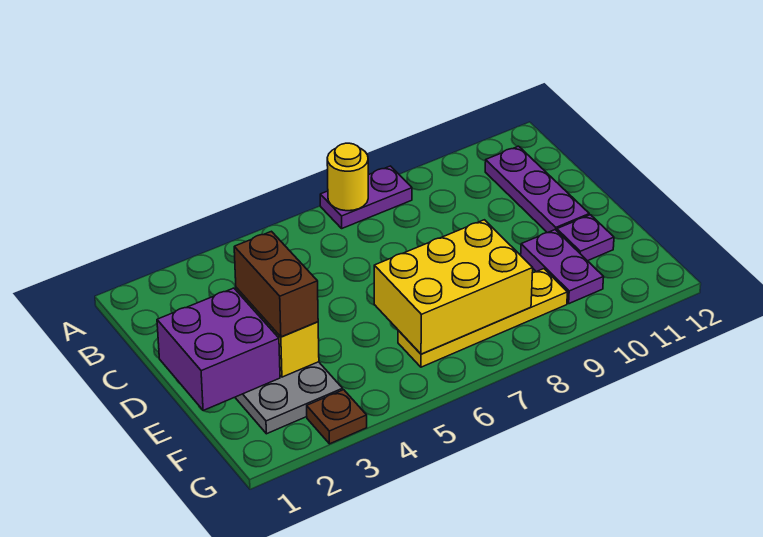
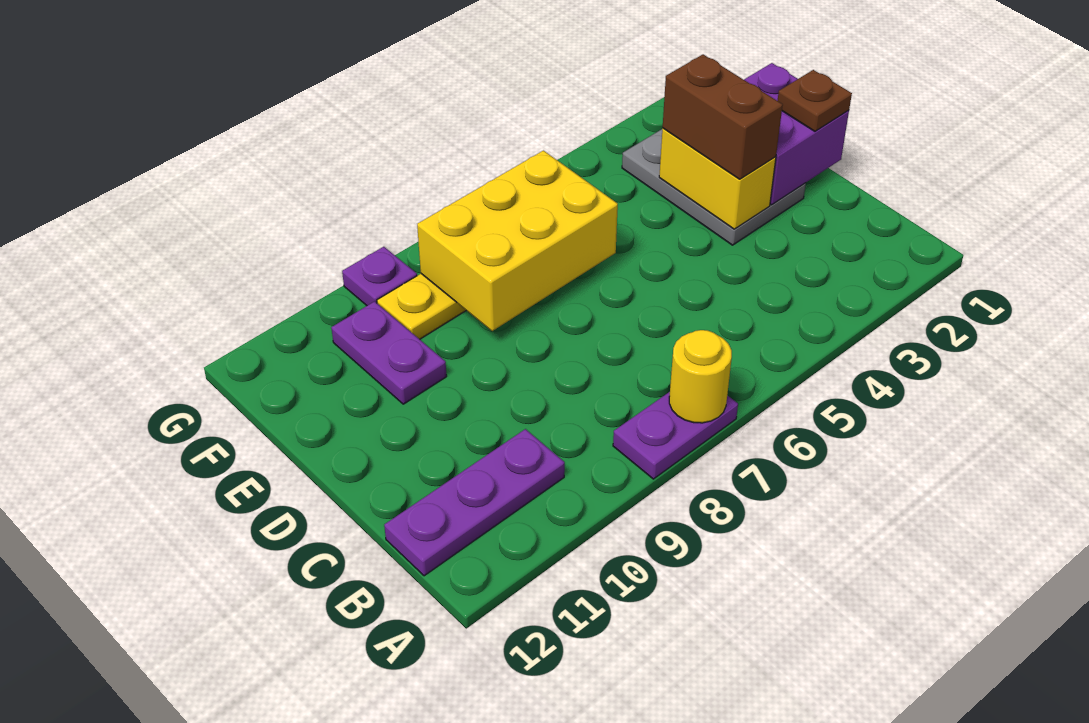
purple plate B11:D11 level 1 -> purple plate B10:B12 level 1
purple plate E11 level 1 -> purple plate G9 level 1
brown plate G3 level 1 -> brown plate D1 level 3

